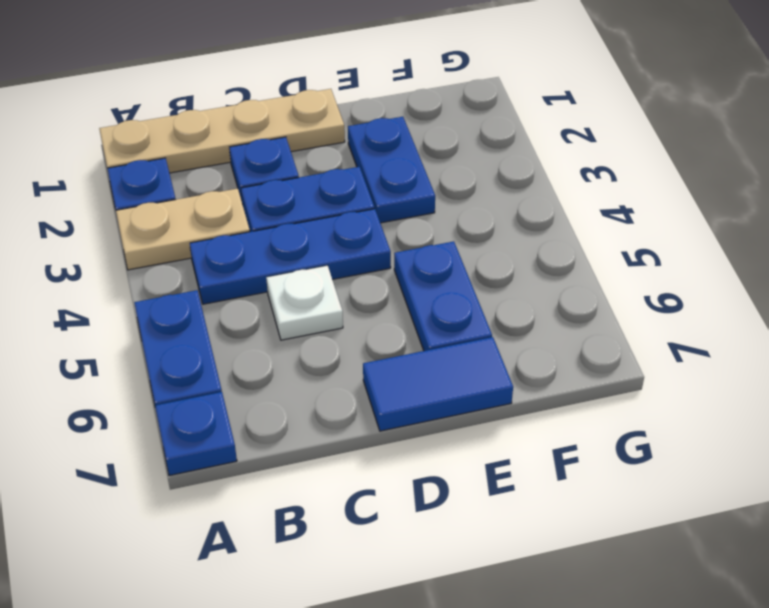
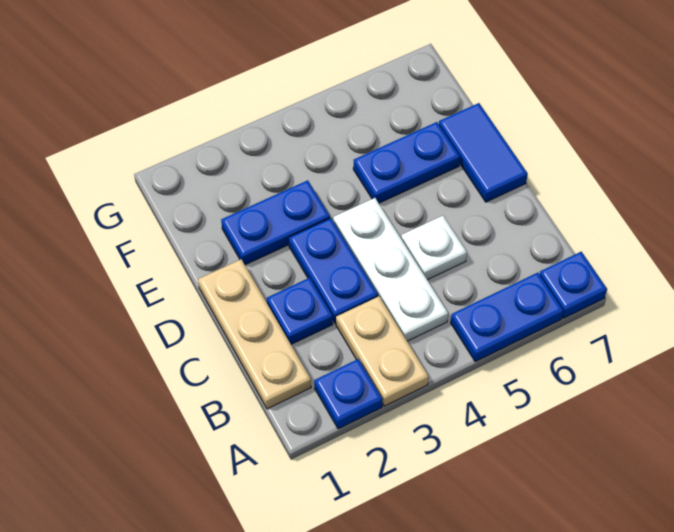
tan plate A1:D1 level 1 -> tan plate B1:D1 level 1
blue plate B4:D4 level 1 -> white plate B4:D4 level 1

